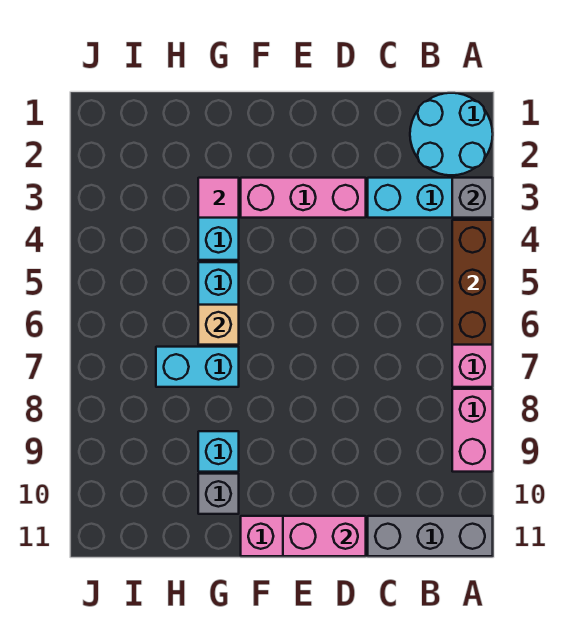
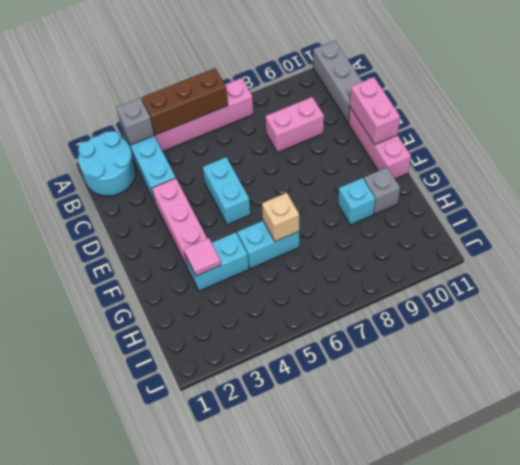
pink brick A8:A9 level 1 -> pink brick C8:C9 level 1
cyan brick G7:H7 level 1 -> cyan brick D5:E5 level 1

